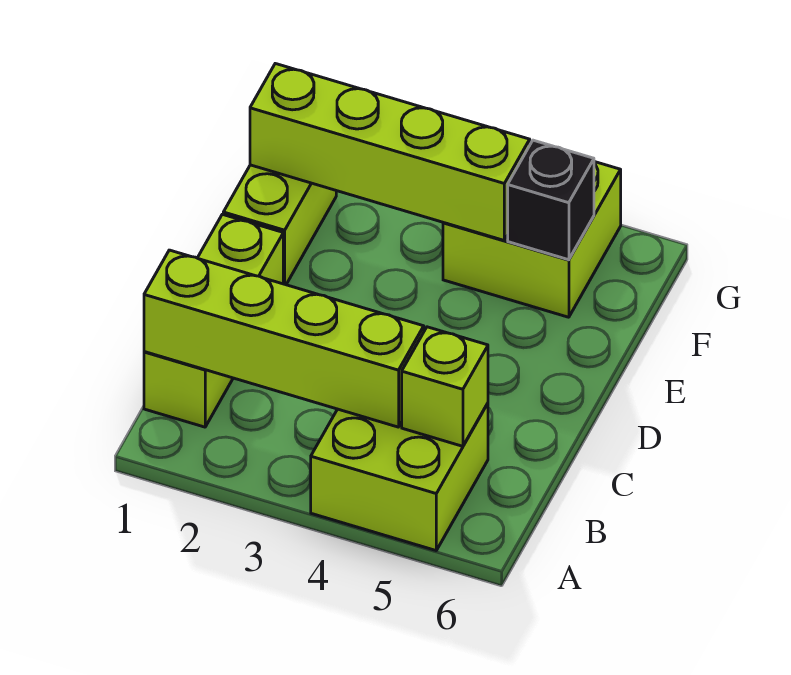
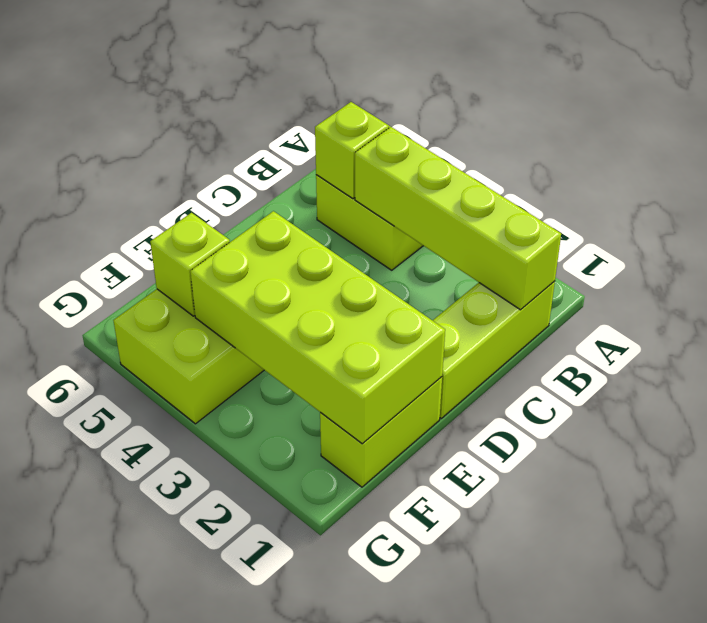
lime brick F1:F4 level 2 -> lime brick E1:F4 level 2
black brick F5 level 2 -> lime brick F5 level 2

